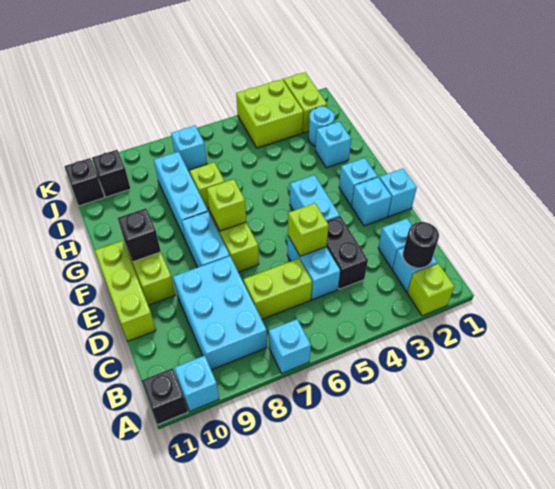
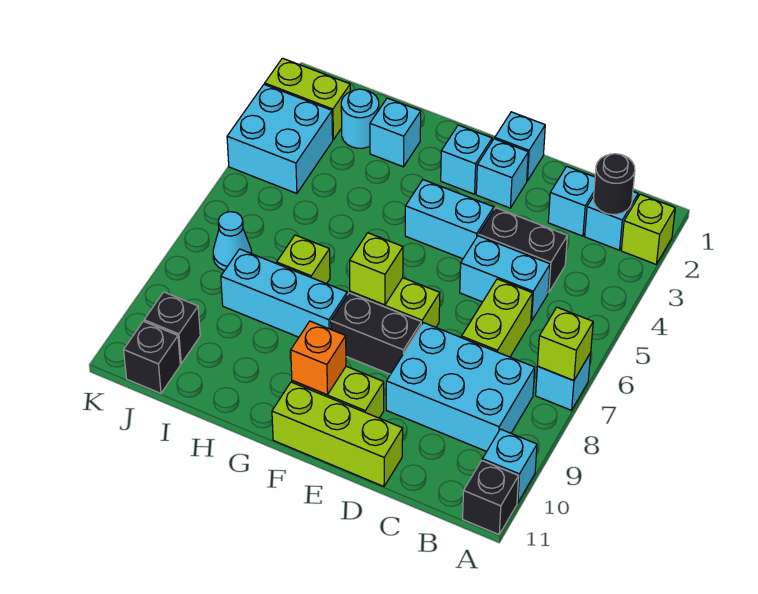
lime brick D5 level 2 -> lime brick A7 level 2
cyan brick E8:F8 level 1 -> black brick E8:F8 level 1
black brick F10 level 2 -> orange brick F10 level 2
lime brick J3:K4 level 1 -> cyan brick J3:K4 level 1
cyan brick J7 level 1 -> cyan cone J7 level 1

